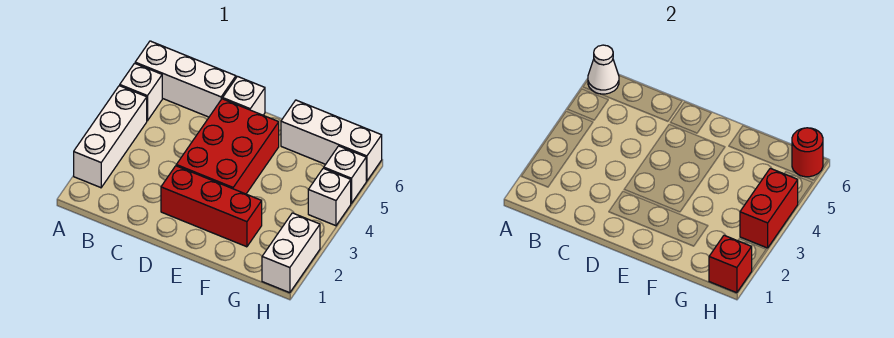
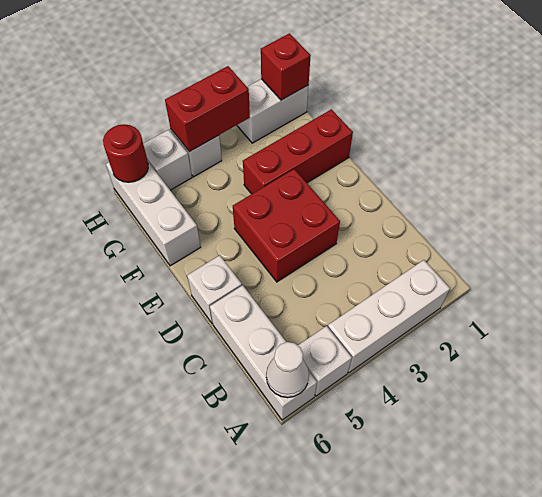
red brick D2:F2 level 1 -> red brick F1:F3 level 1
red brick D3:E5 level 1 -> red brick D3:E4 level 1

